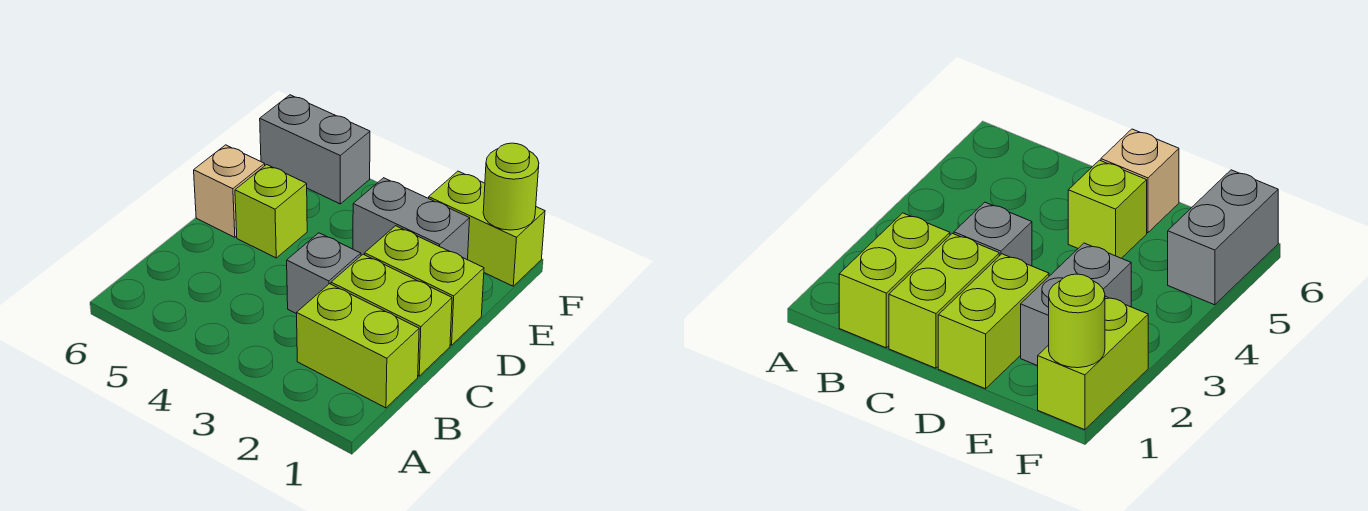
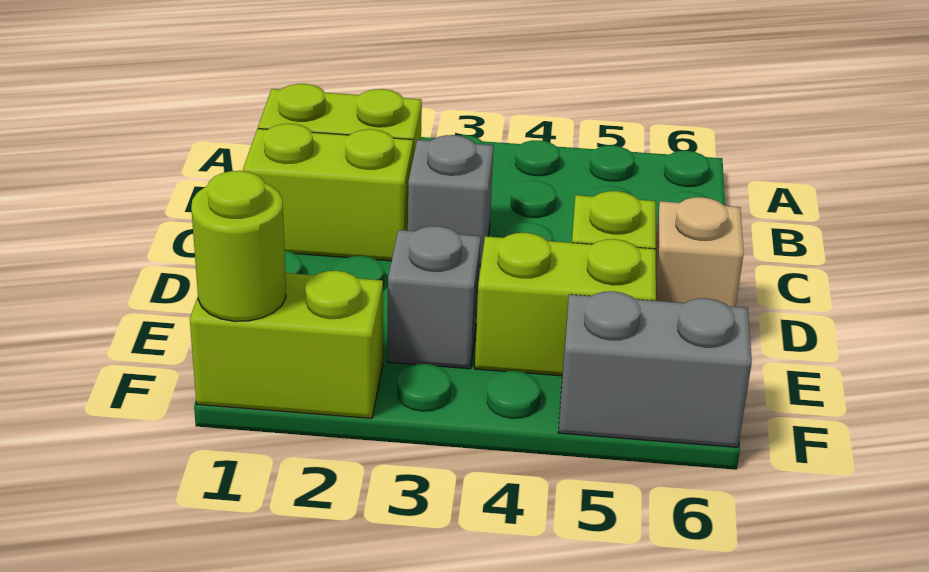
lime brick D1:D2 level 1 -> lime brick E4:E5 level 1
grey brick E2:E3 level 1 -> grey brick E3 level 1

